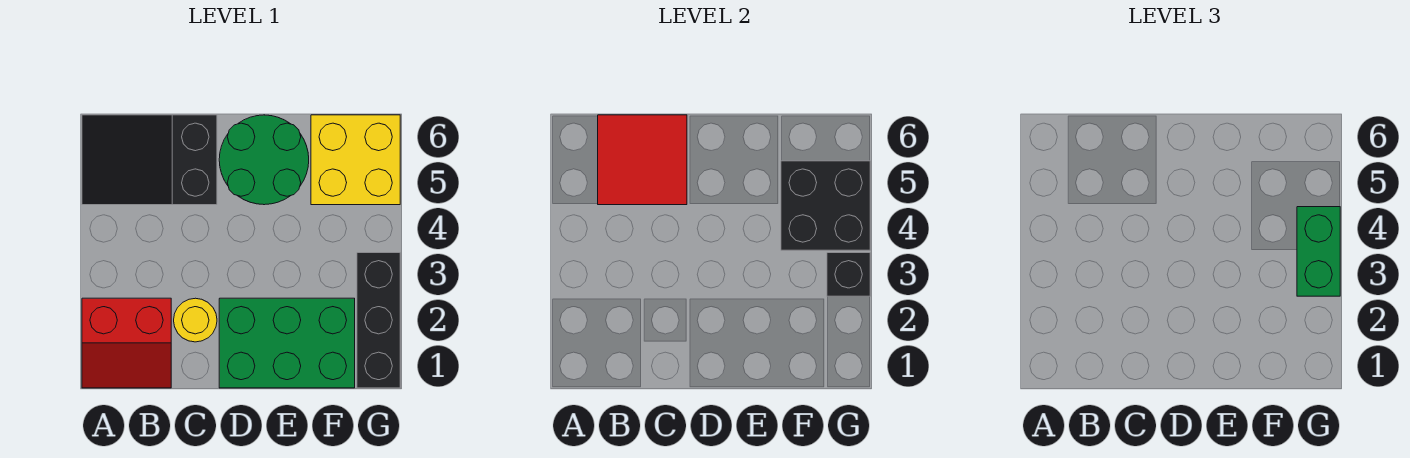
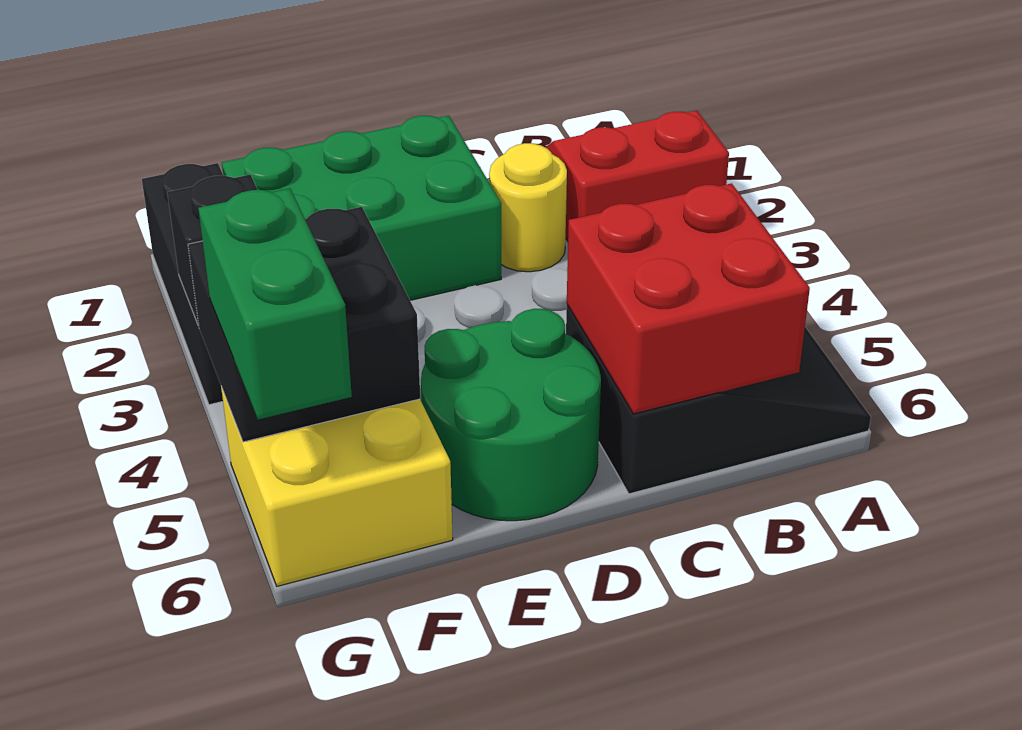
red tile B5:C6 level 2 -> red brick B5:C6 level 2
green brick G3:G4 level 3 -> green brick G5:G6 level 3

